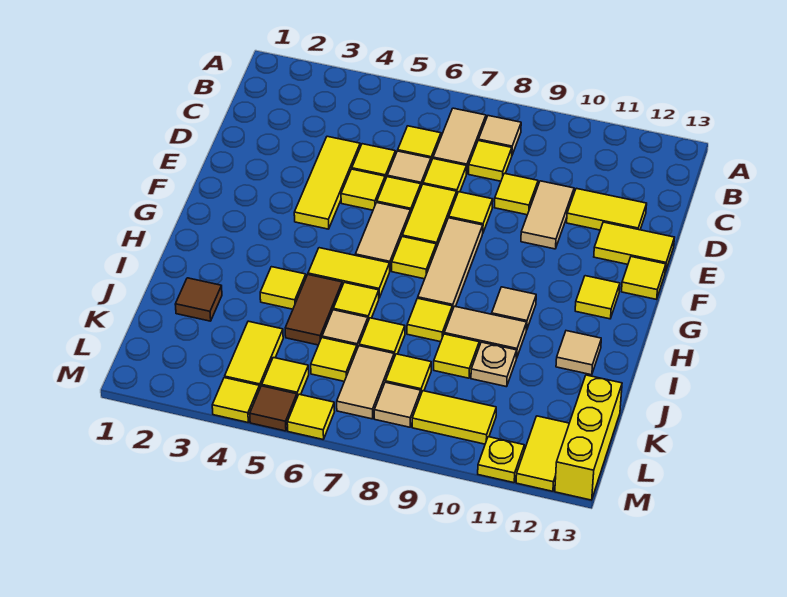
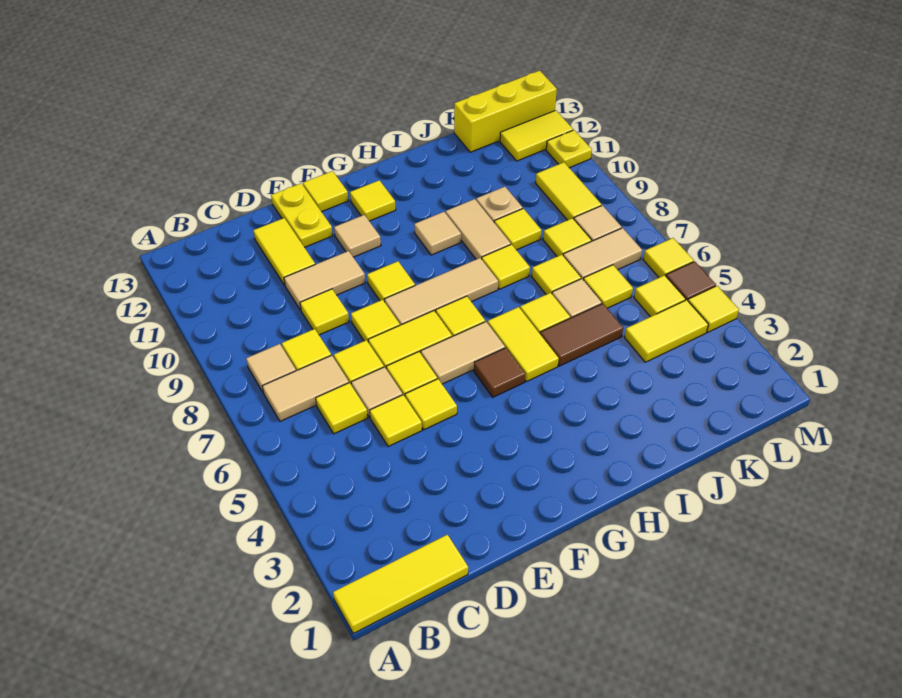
yellow tile D4:F4 level 1 -> yellow tile A1:C1 level 1
yellow tile E12:E13 level 1 -> yellow plate E12:E13 level 1
yellow tile I4 level 1 -> yellow tile F9 level 1
tan tile I12 level 1 -> tan tile F11 level 1
brown tile J2 level 1 -> brown tile G5 level 1

